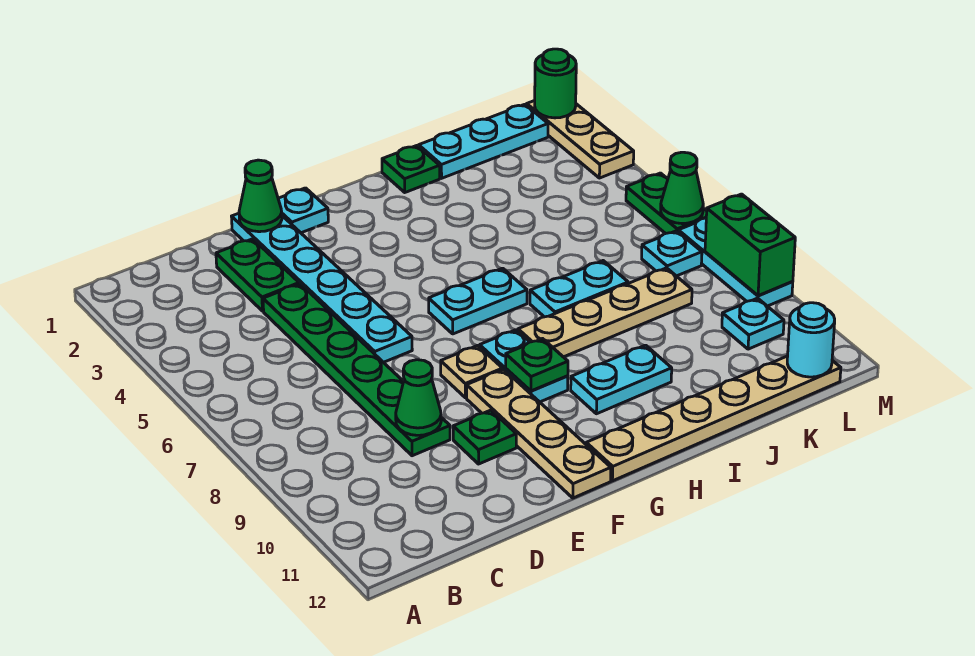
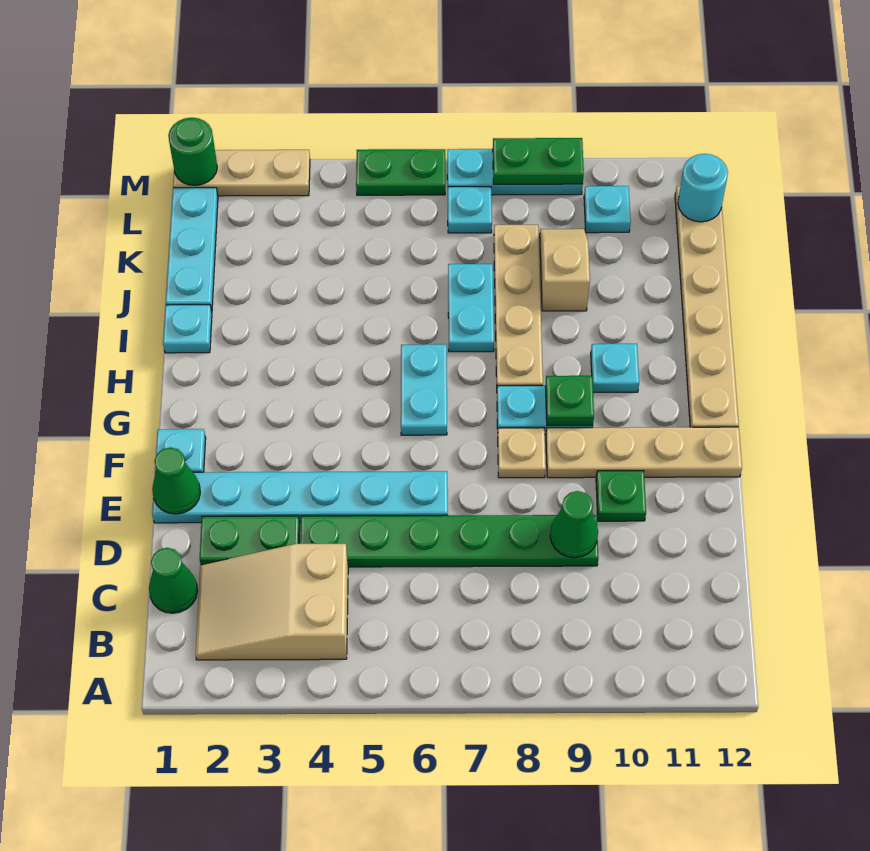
none -> tan slope B2:C4 level 1 top 4
cyan plate H10:I10 level 1 -> cyan plate H10 level 1
green plate I1 level 1 -> cyan plate I1 level 1
none -> tan slope J9:K9 level 1 top J
green cone M6 level 2 -> green cone C1 level 1
green brick M8:M9 level 2 -> green plate M8:M9 level 2

